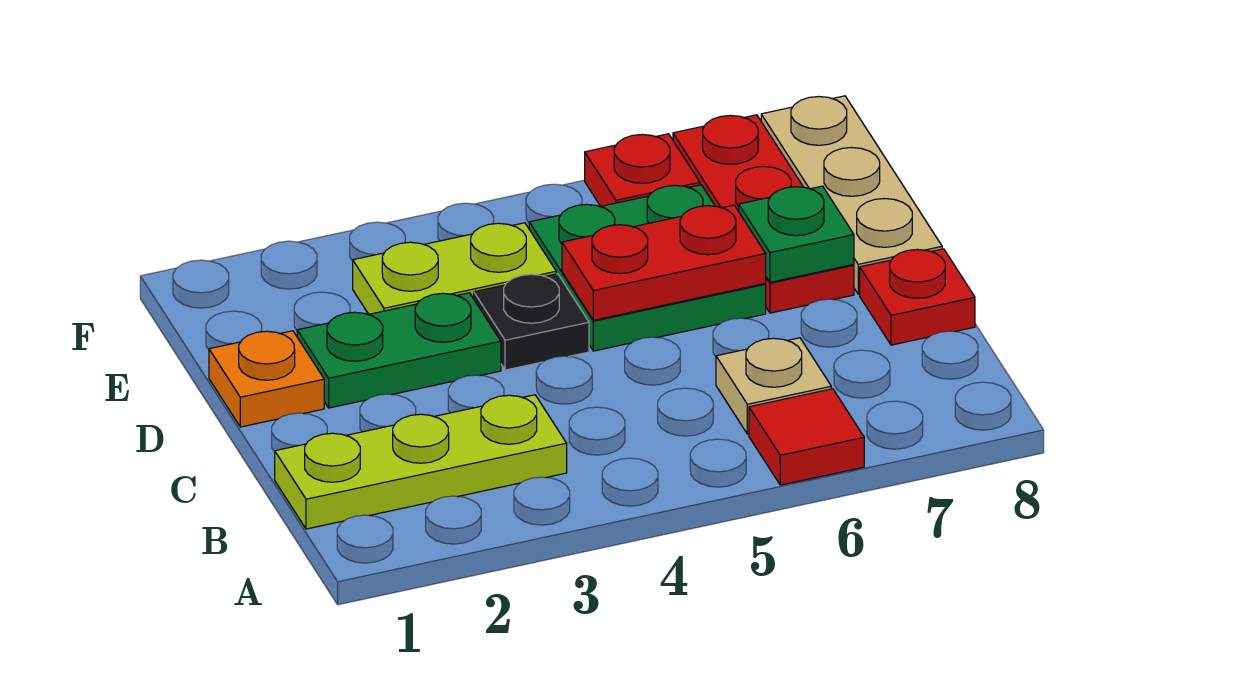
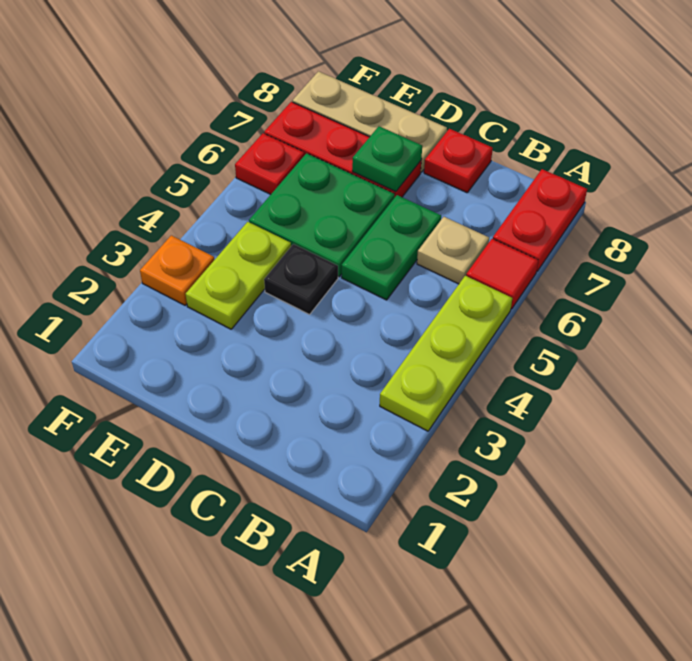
lime plate B1:B3 level 1 -> lime plate A3:A5 level 1
orange plate D1 level 1 -> orange plate F3 level 1
green plate D2:D3 level 1 -> green plate C5:C6 level 1
red plate D5:D6 level 2 -> red plate A7:A8 level 1

